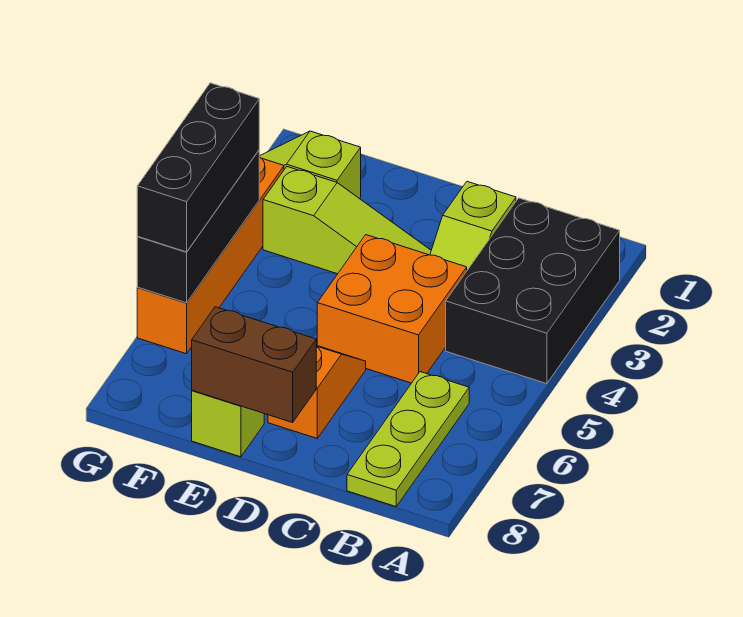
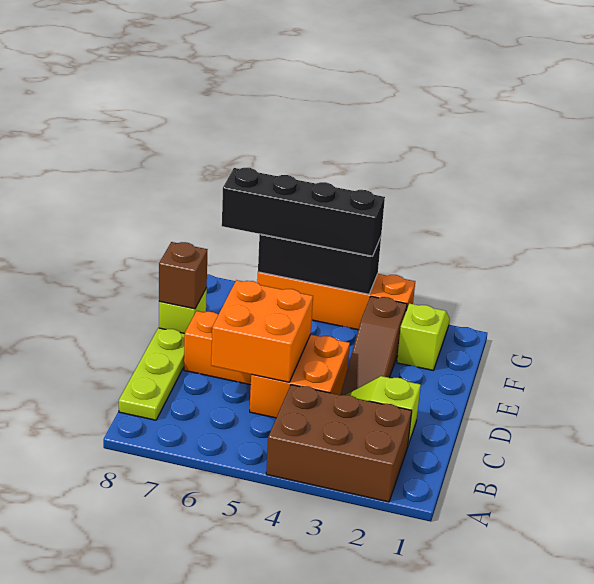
black brick A2:B4 level 1 -> brown brick A2:B4 level 1
lime plate B6:B8 level 1 -> lime plate B8:D8 level 1
none -> orange brick C5:D6 level 2
lime slope D3:F3 level 1 top F -> brown slope D3:F3 level 1 top F
brown brick D8:E8 level 2 -> brown brick E8 level 2
black brick G4:G6 level 3 -> black brick G4:G7 level 3

